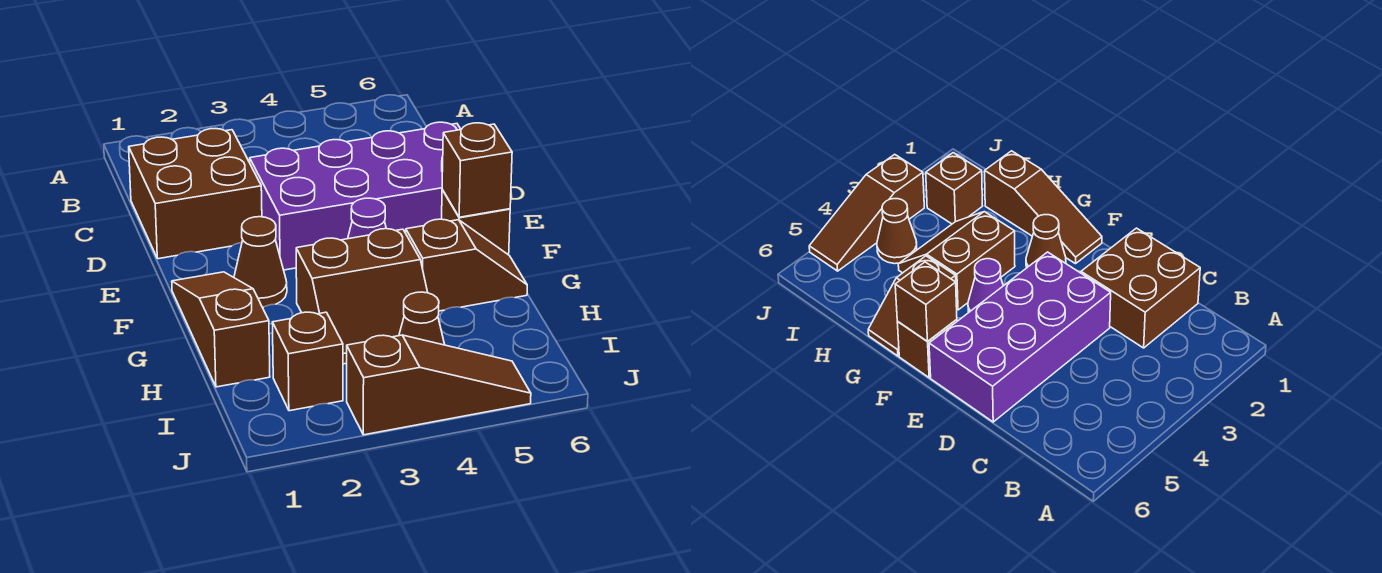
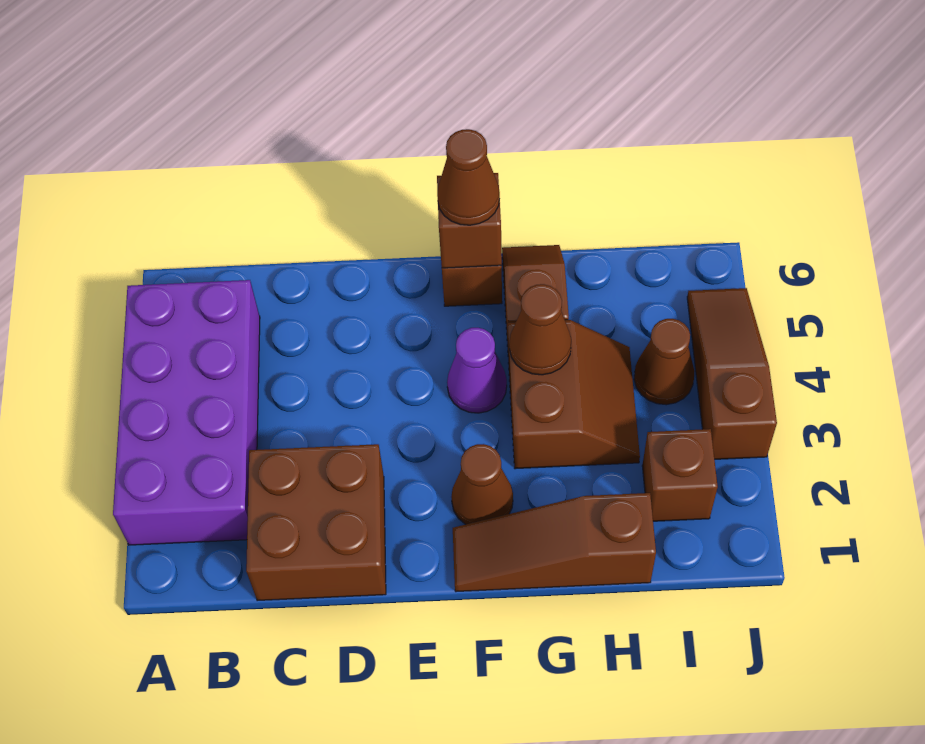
purple brick D3:E6 level 1 -> purple brick A2:B5 level 1
none -> brown cone F6 level 3
none -> brown cone G4 level 2

